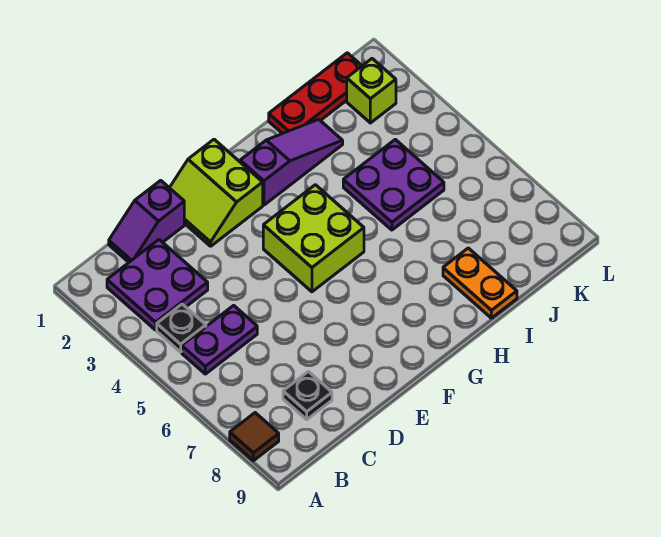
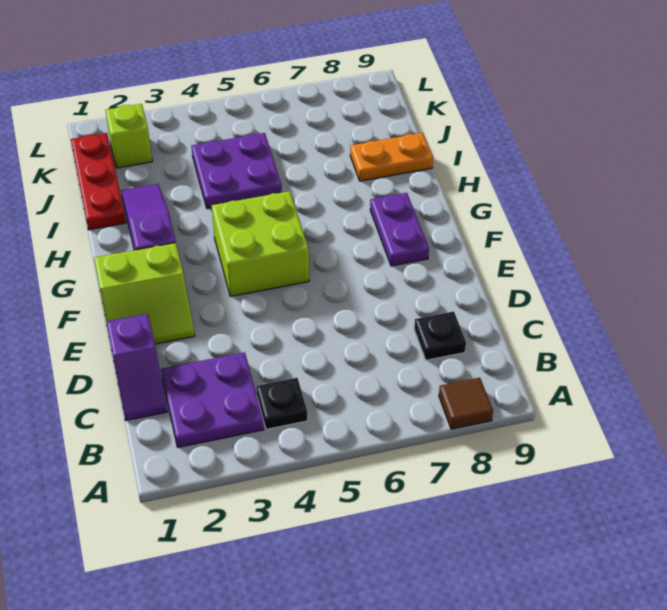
purple plate B5:C5 level 1 -> purple plate F8:G8 level 1

